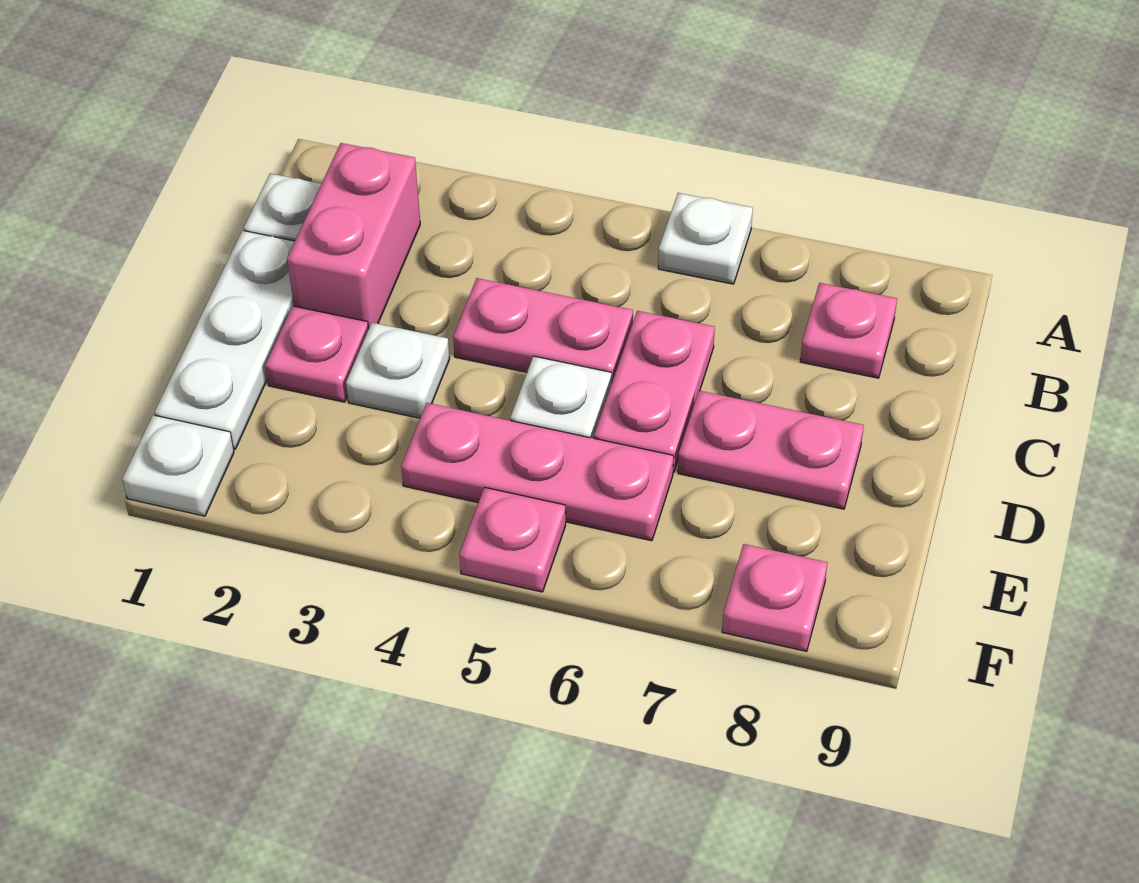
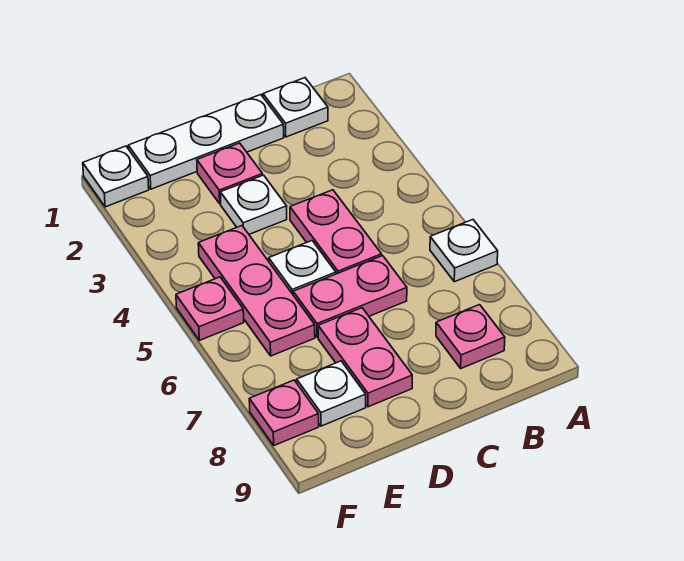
pink brick B2:C2 level 1 -> none
none -> white plate E8 level 1

